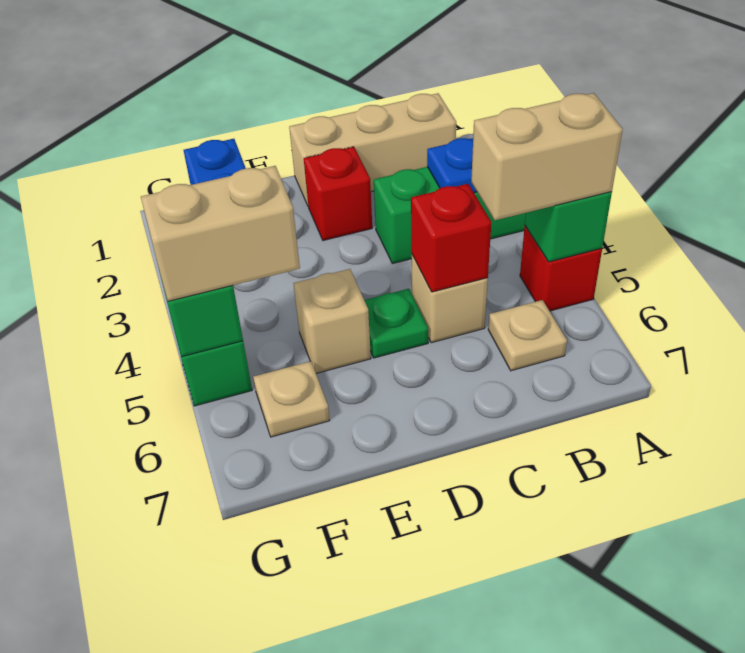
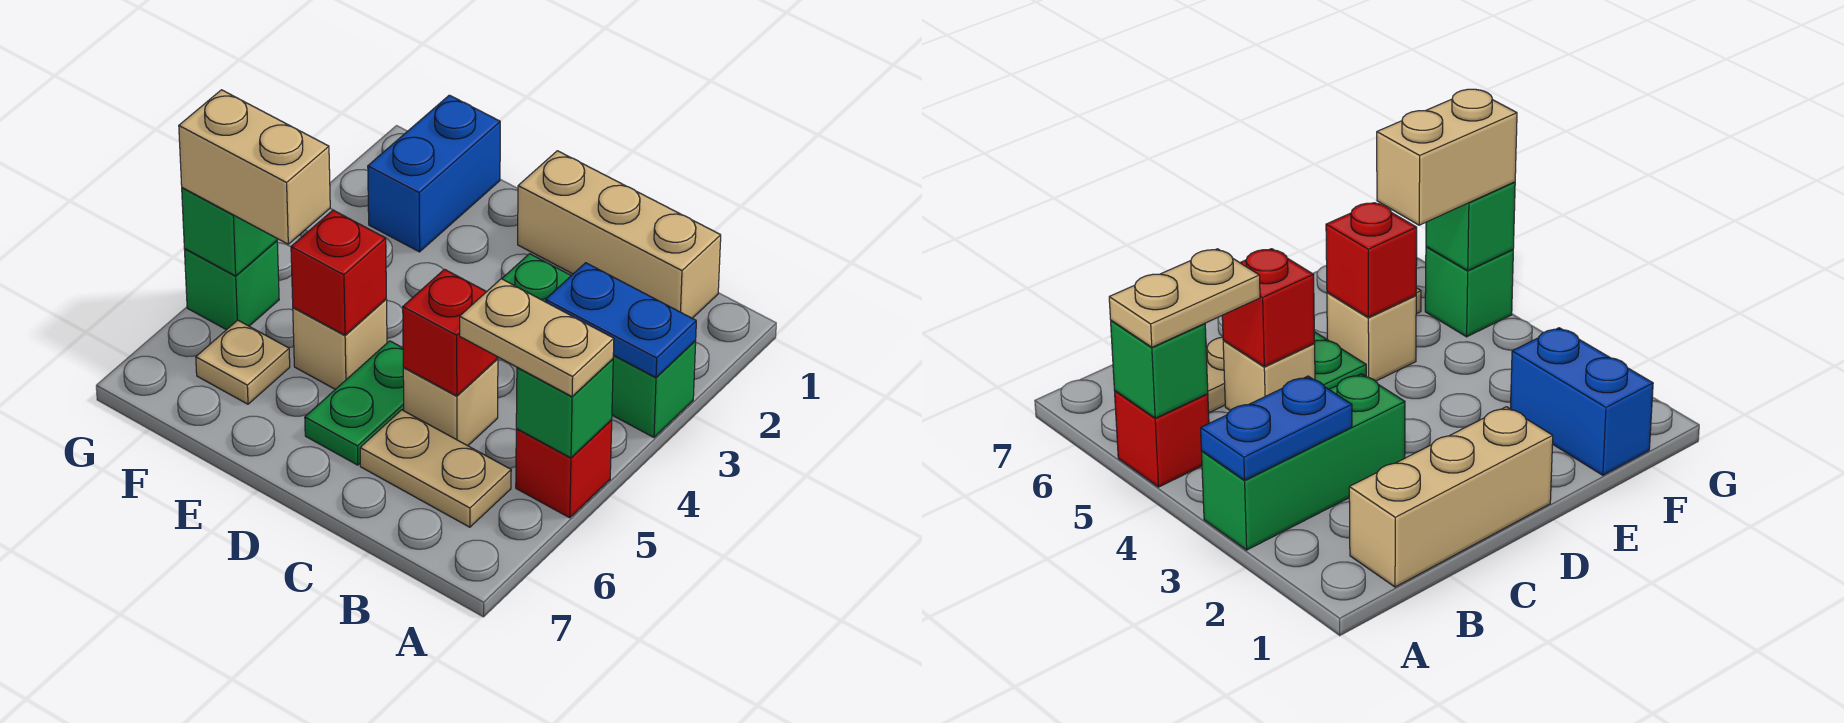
tan brick A5:B5 level 3 -> tan plate A5:B5 level 3
tan plate B6 level 1 -> tan plate B6:C6 level 1
red brick D2 level 1 -> red brick E5 level 2
green plate D5 level 1 -> green plate D5:D6 level 1

